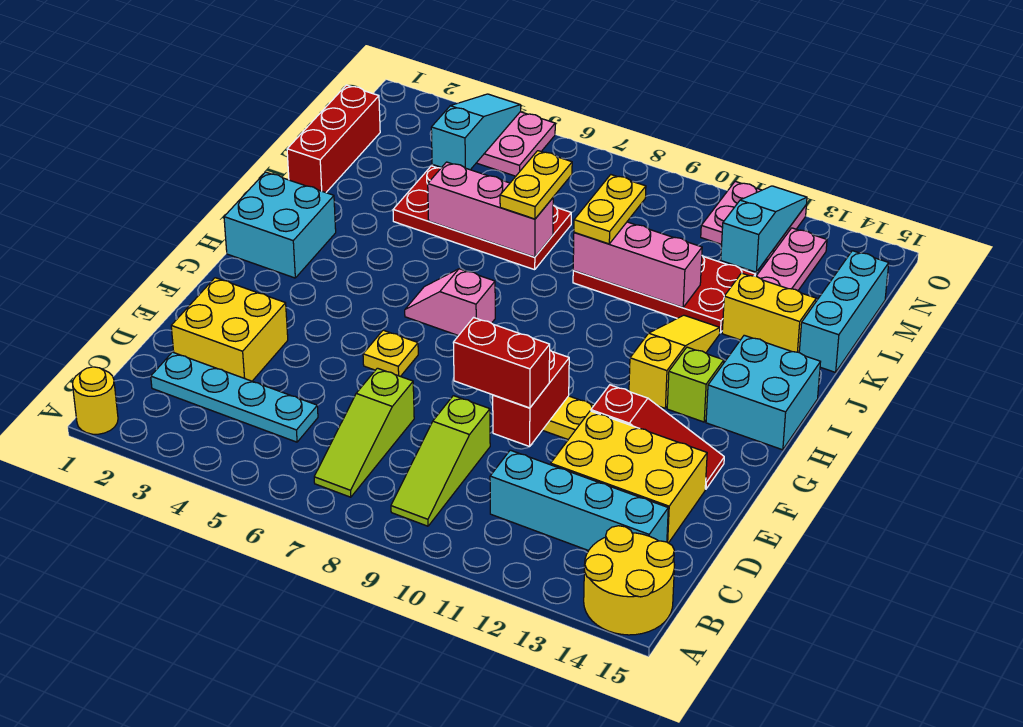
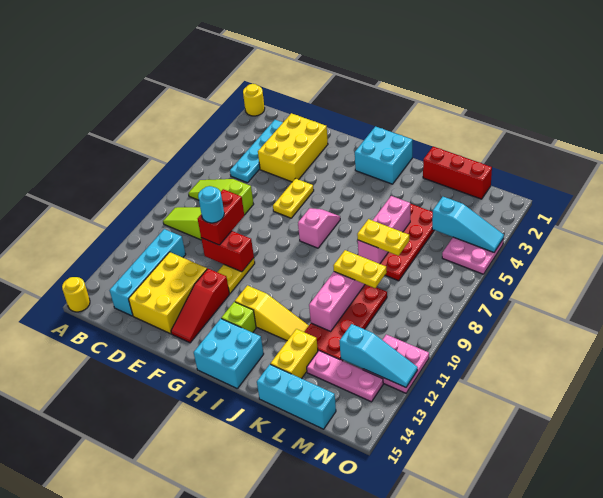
yellow round brick A14:B15 level 1 -> yellow round brick A15 level 1
yellow brick D2:E3 level 1 -> yellow brick D2:E4 level 1
none -> cyan round brick E10 level 4
yellow plate F6 level 1 -> yellow plate F5:F6 level 1

